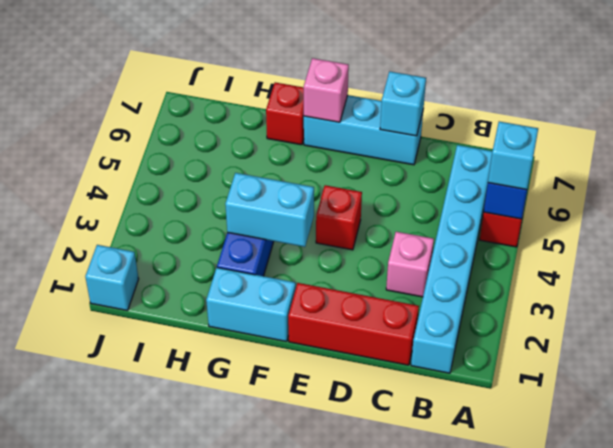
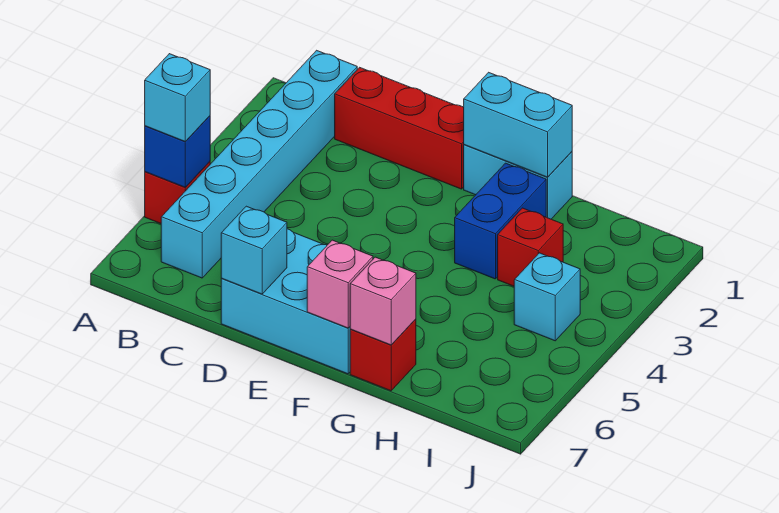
pink brick C3 level 1 -> pink brick G7 level 2
cyan brick D7:F7 level 1 -> cyan brick D6:F7 level 1
red brick E4 level 1 -> red brick H3 level 1
cyan brick F3:G3 level 2 -> cyan brick F1:G1 level 2
cyan brick J1 level 1 -> cyan brick I4 level 1

